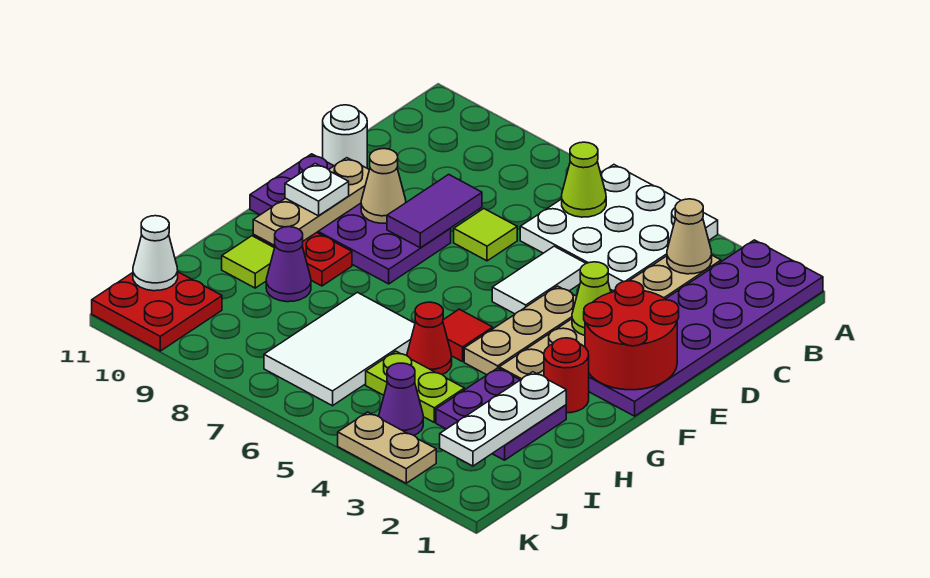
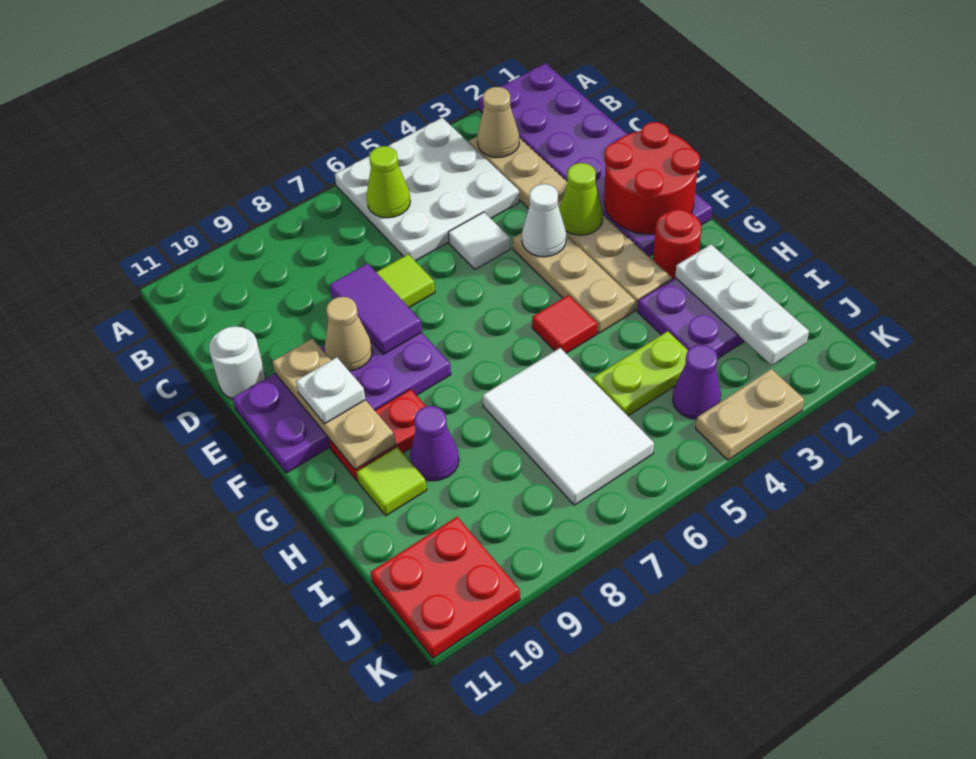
white tile D5:E5 level 1 -> white tile D5 level 1
red cone H5 level 1 -> none
white cone J11 level 2 -> white cone E4 level 2

